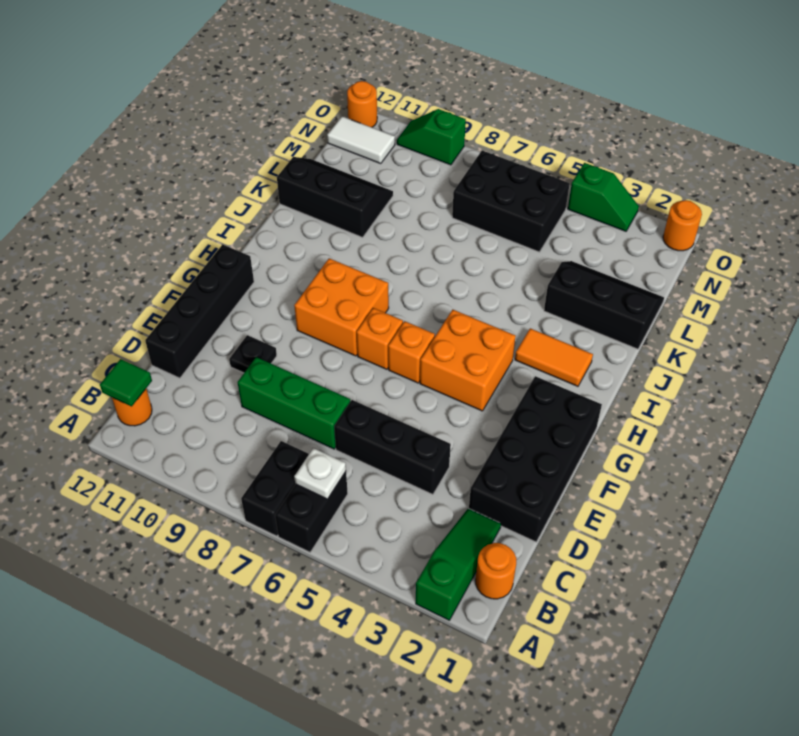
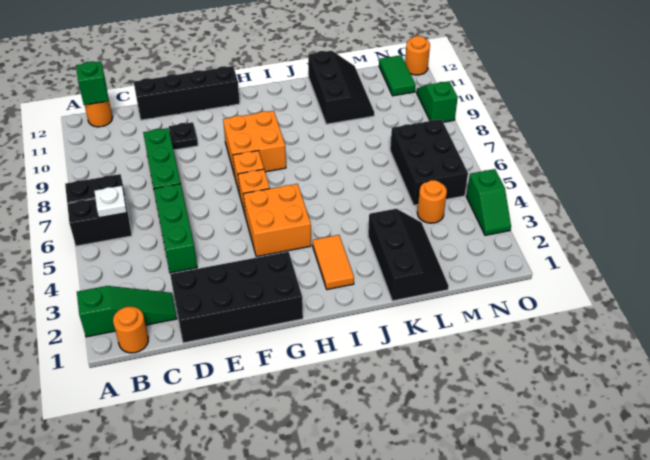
green tile B12 level 2 -> green brick B12 level 2
black brick D4:D6 level 1 -> green brick D4:D6 level 1
white tile N11:N12 level 1 -> green tile N11:N12 level 1
orange round brick O1 level 1 -> orange round brick M4 level 1

